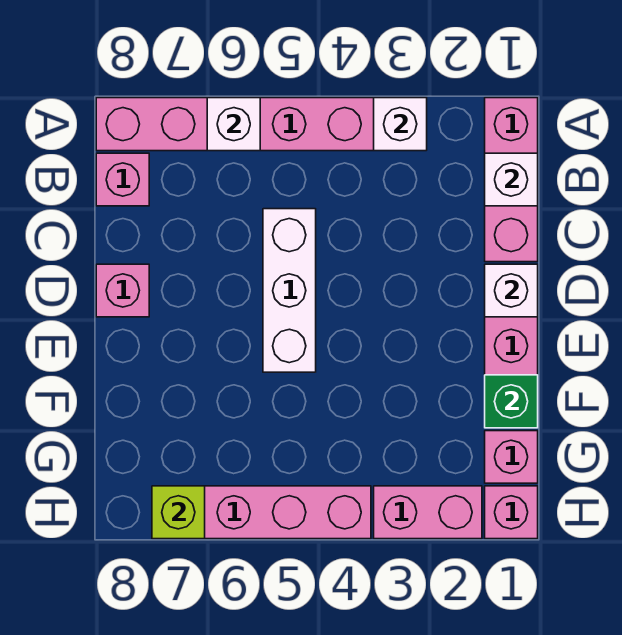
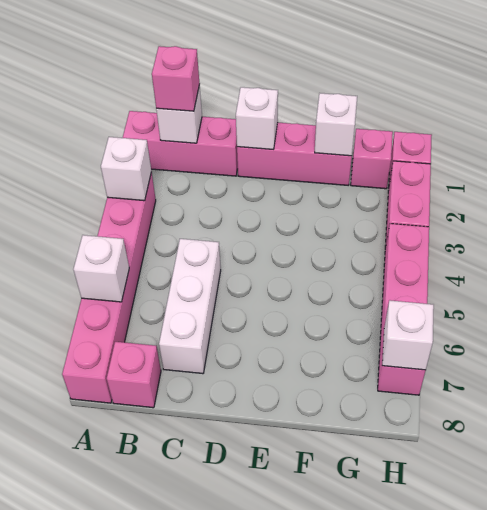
white brick C5:E5 level 1 -> white brick C5:C7 level 1
pink brick D8 level 1 -> pink brick B1 level 3
green brick F1 level 2 -> white brick F1 level 2
lime brick H7 level 2 -> white brick H7 level 2

